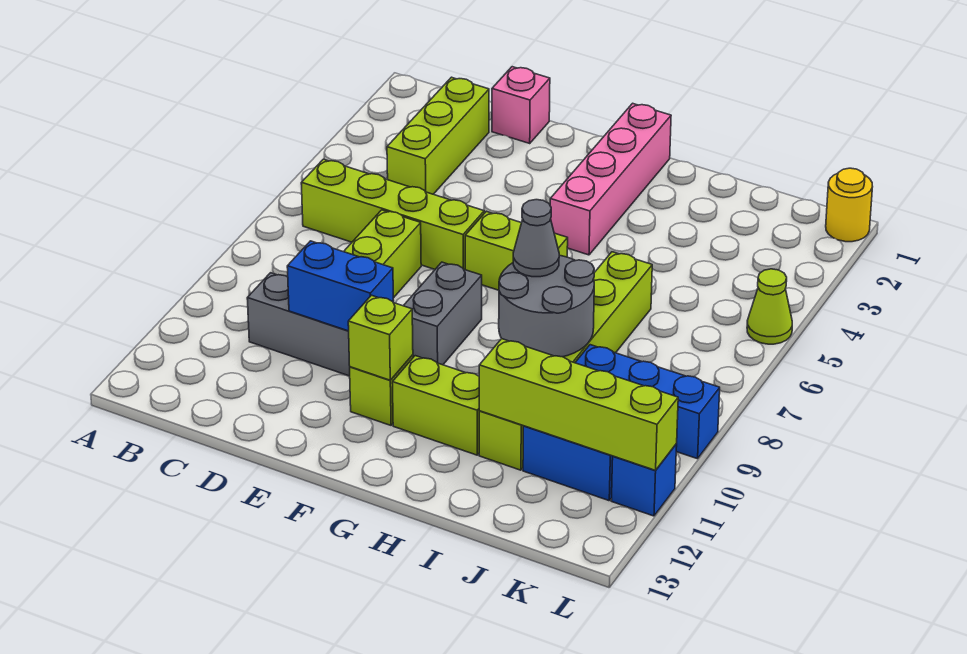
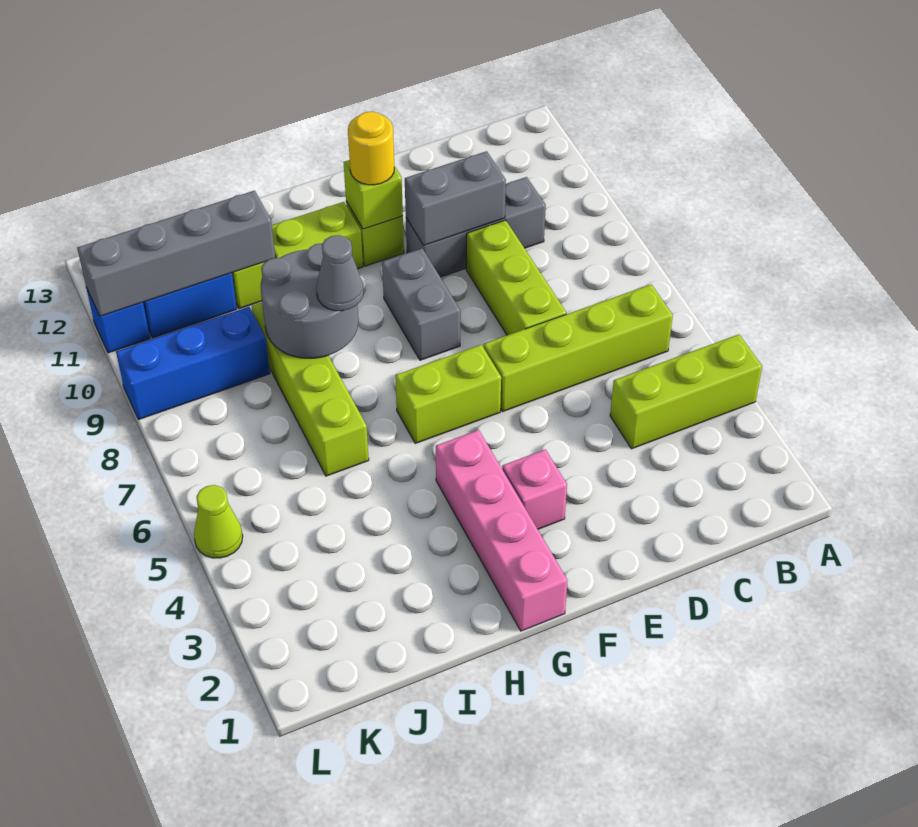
lime brick C2:C4 level 1 -> lime brick A4:C4 level 1
pink brick D1 level 1 -> pink brick F3 level 1
blue brick D10:E10 level 2 -> grey brick D10:E10 level 2
lime brick I11:L11 level 2 -> grey brick I11:L11 level 2
yellow round brick L1 level 1 -> yellow round brick F11 level 3

